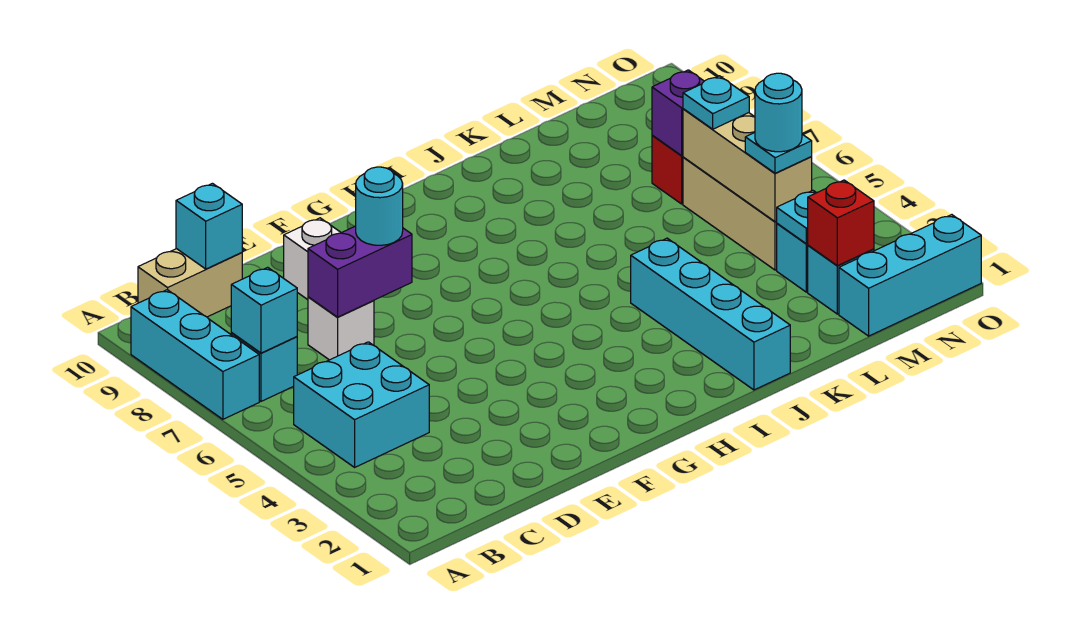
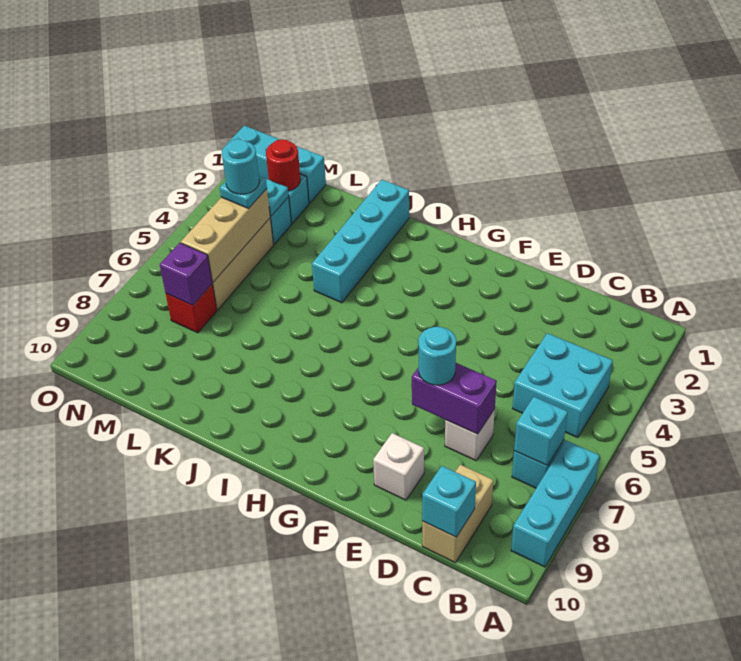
tan brick B10:C10 level 1 -> tan brick C9:C10 level 1
red brick M2 level 2 -> red round brick M2 level 2
cyan plate M6 level 3 -> none

